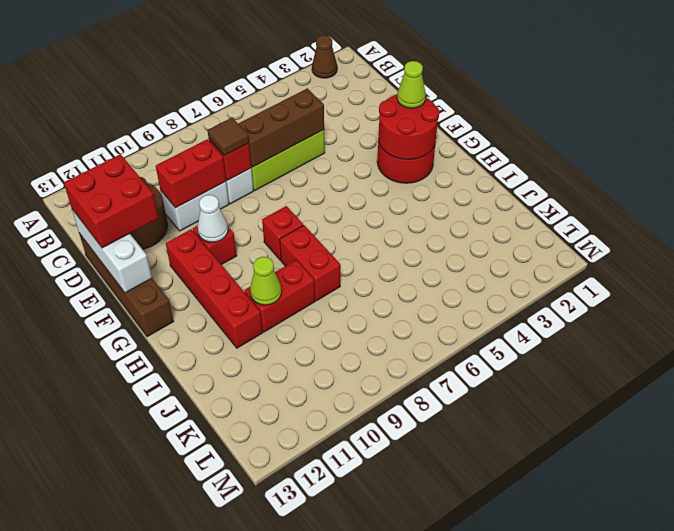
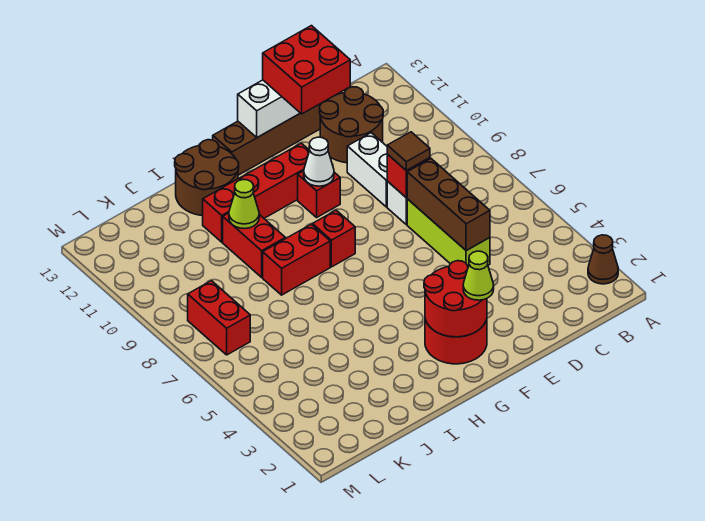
red brick D9:D10 level 2 -> red brick L7:L8 level 1
none -> brown round brick H12:I13 level 1

